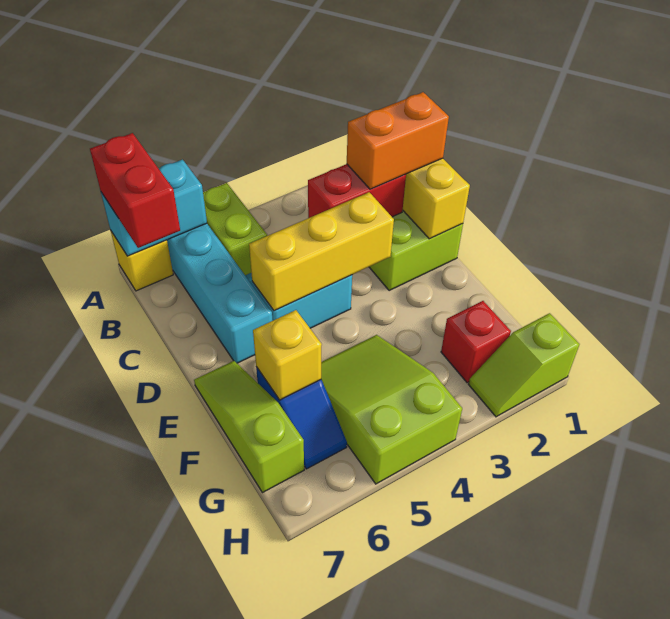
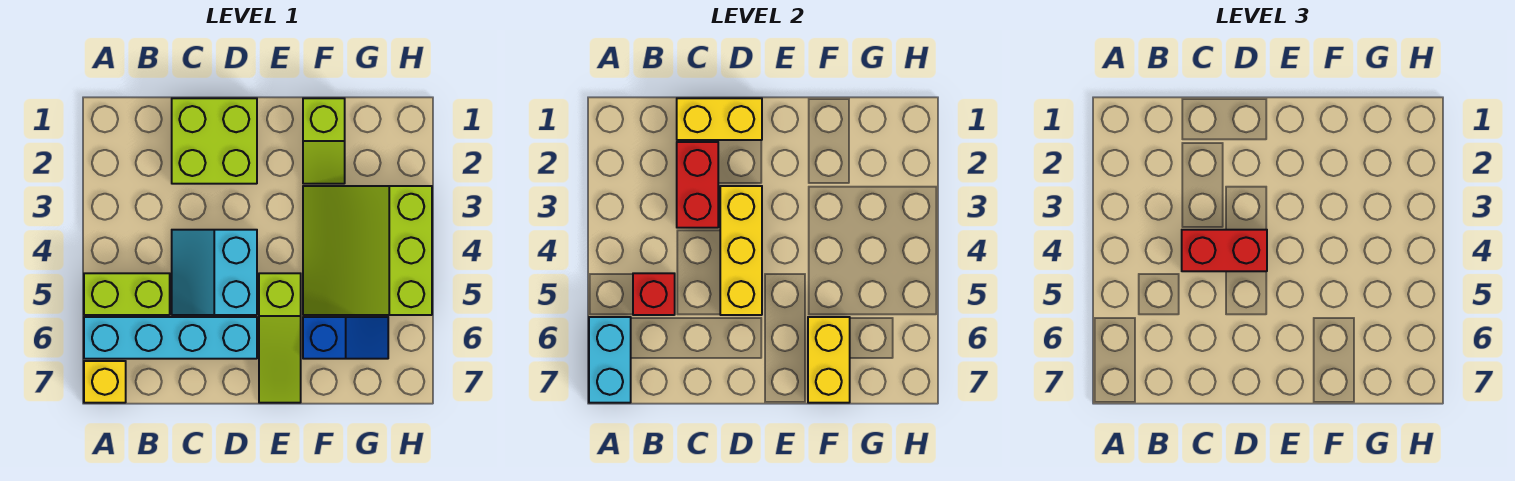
red brick A7:B7 level 3 -> red brick C4:D4 level 3
orange brick C1:C2 level 3 -> none
lime slope E7:G7 level 1 top G -> lime slope E5:E7 level 1 top 5
lime slope F4:H5 level 1 top H -> lime slope F3:H5 level 1 top H
yellow brick F6 level 2 -> yellow brick F6:F7 level 2
red brick G2 level 1 -> red brick B5 level 2
lime slope H1:H2 level 1 top 1 -> lime slope F1:F2 level 1 top 1

